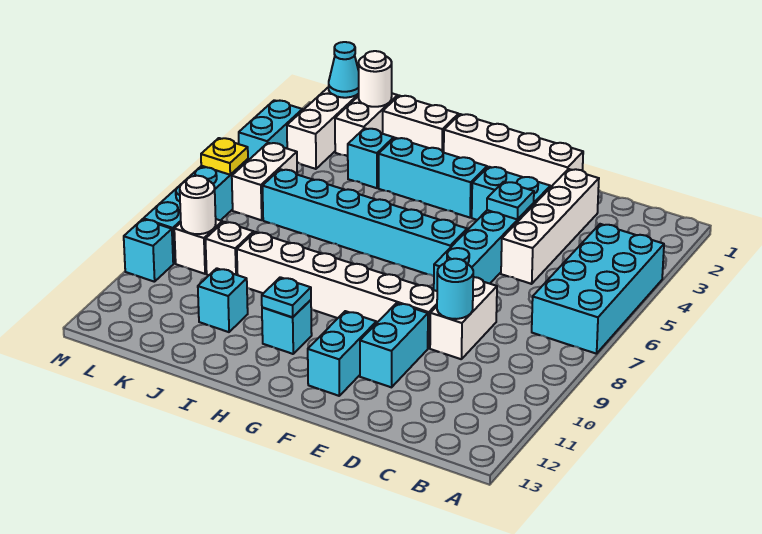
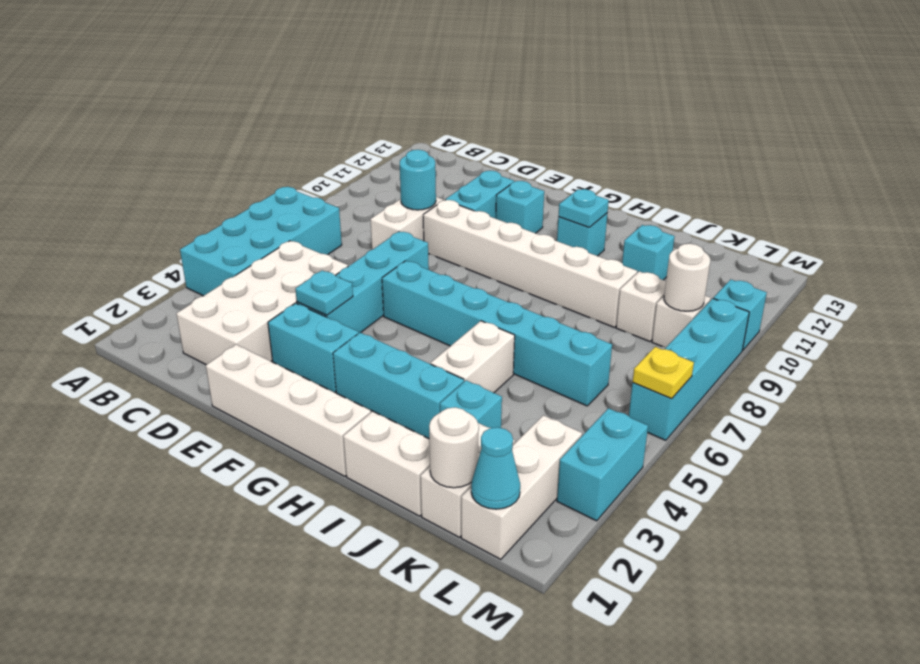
white brick D2:D5 level 1 -> white brick C2:D5 level 1
cyan brick F11:F12 level 1 -> cyan brick F11 level 1
white brick L5:L6 level 1 -> white brick I4:I5 level 1

